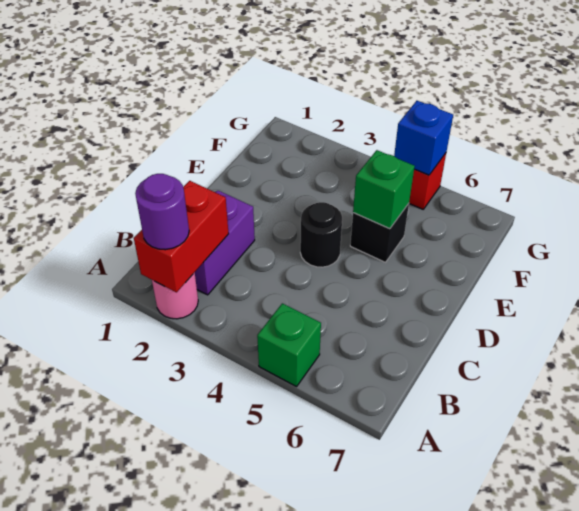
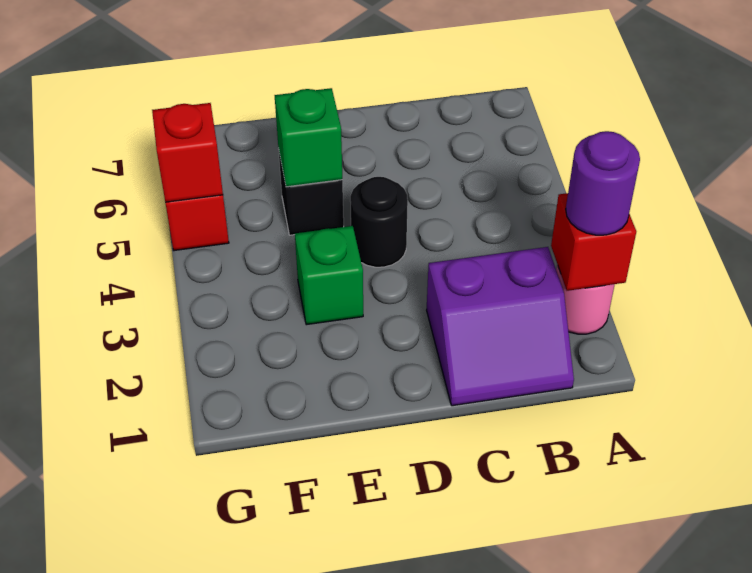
red brick A2:B2 level 2 -> red brick A2 level 2
green brick A5 level 1 -> green brick E3 level 1
blue brick G5 level 2 -> red brick G5 level 2

